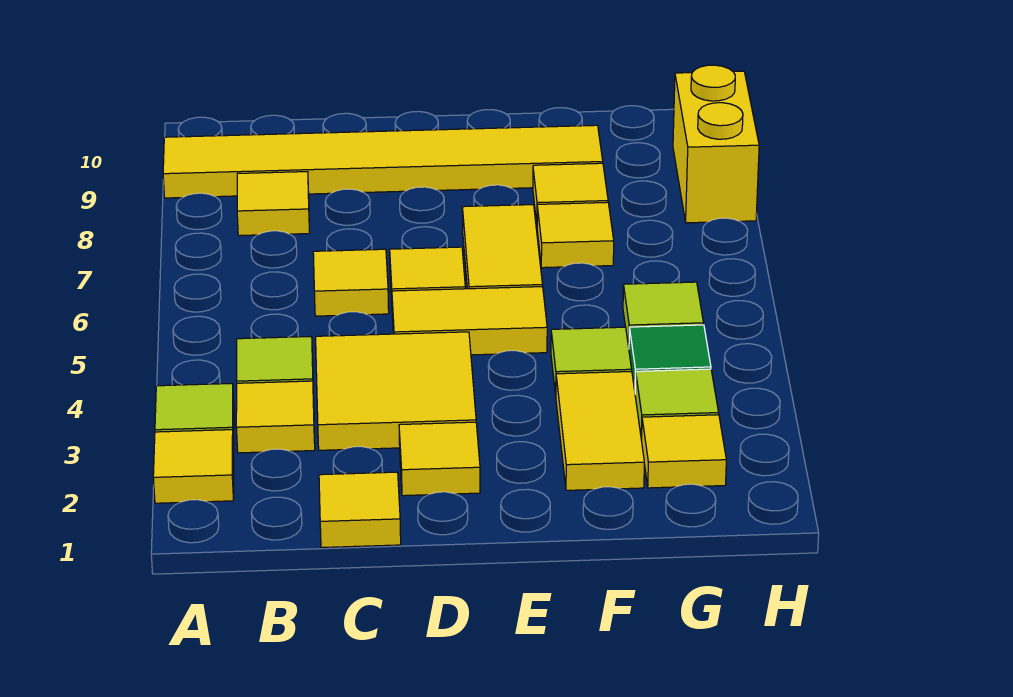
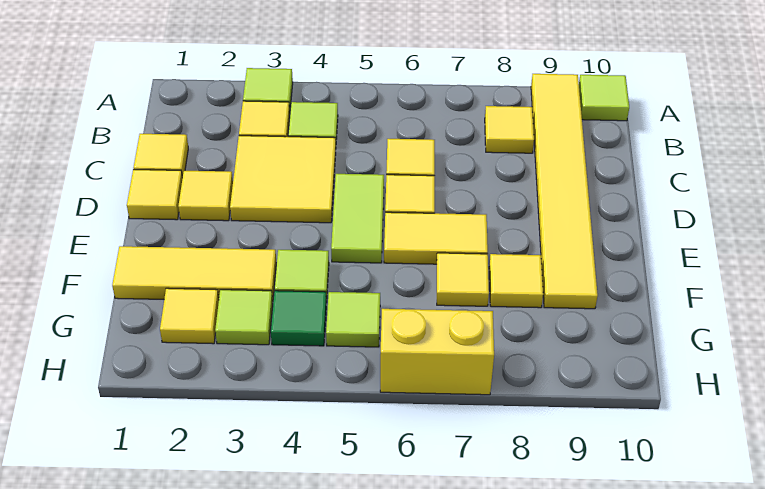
yellow tile A2 level 1 -> yellow tile D1 level 1
none -> lime tile A10 level 1
yellow tile D5:E5 level 1 -> lime tile D5:E5 level 1
yellow tile F2:F3 level 1 -> yellow tile F1:F3 level 1
yellow brick H8:H9 level 1 -> yellow brick H6:H7 level 1

